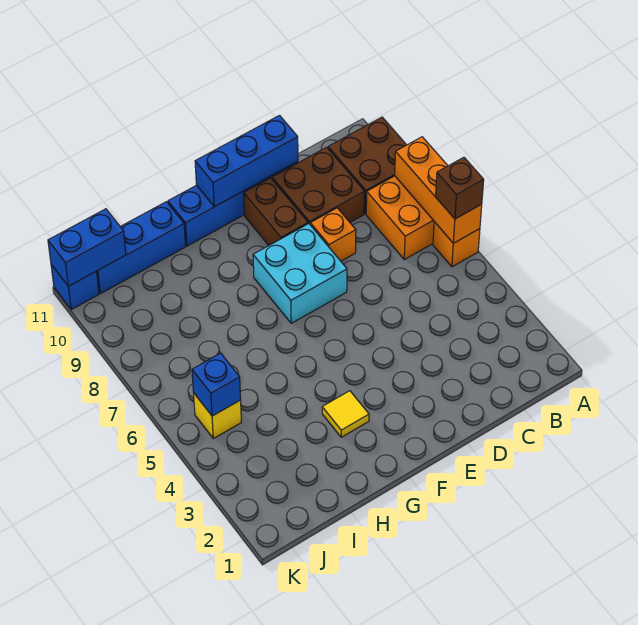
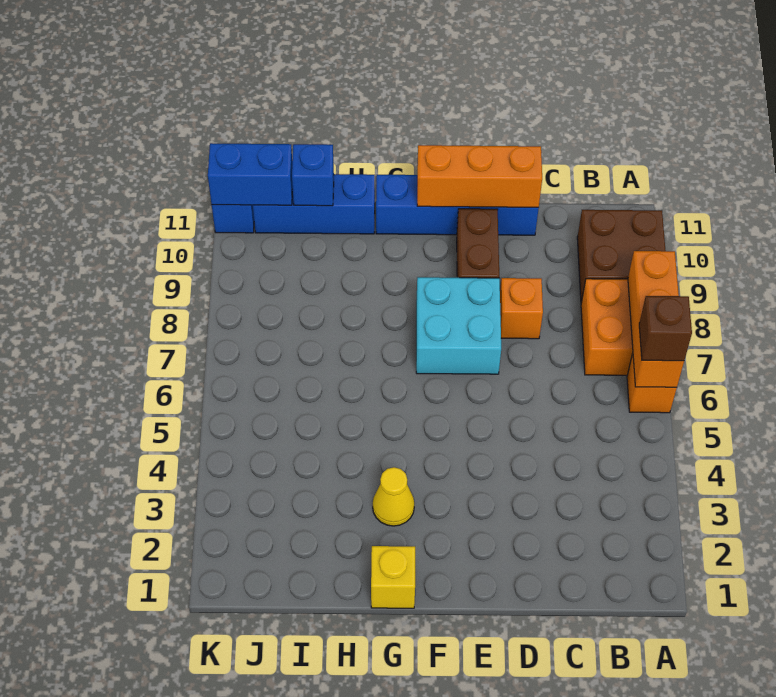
brown brick C9:D10 level 1 -> none
blue brick D11:F11 level 2 -> orange brick D11:F11 level 2
yellow tile G3 level 1 -> yellow cone G3 level 1
yellow brick J5 level 1 -> yellow brick G1 level 1
blue brick J5 level 2 -> blue brick I11 level 2

